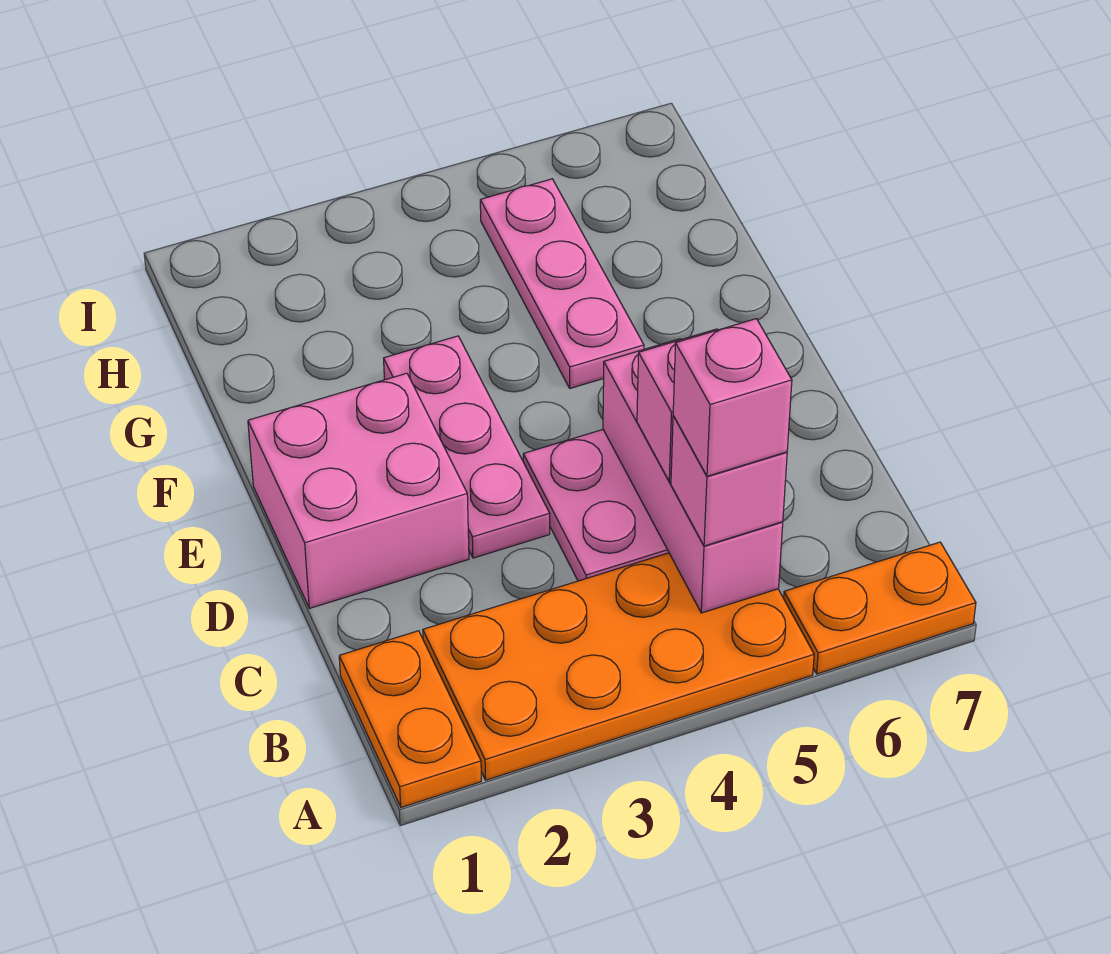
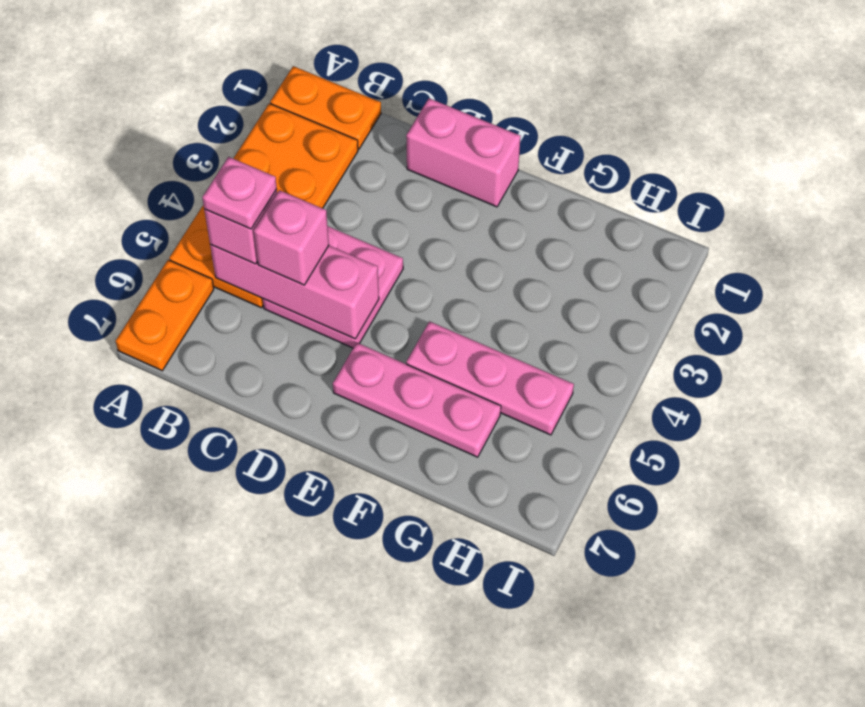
pink brick B5 level 4 -> pink plate B5 level 4
pink brick D1:E2 level 1 -> pink brick D1:E1 level 1
pink plate D3:F3 level 1 -> pink plate E6:G6 level 1

